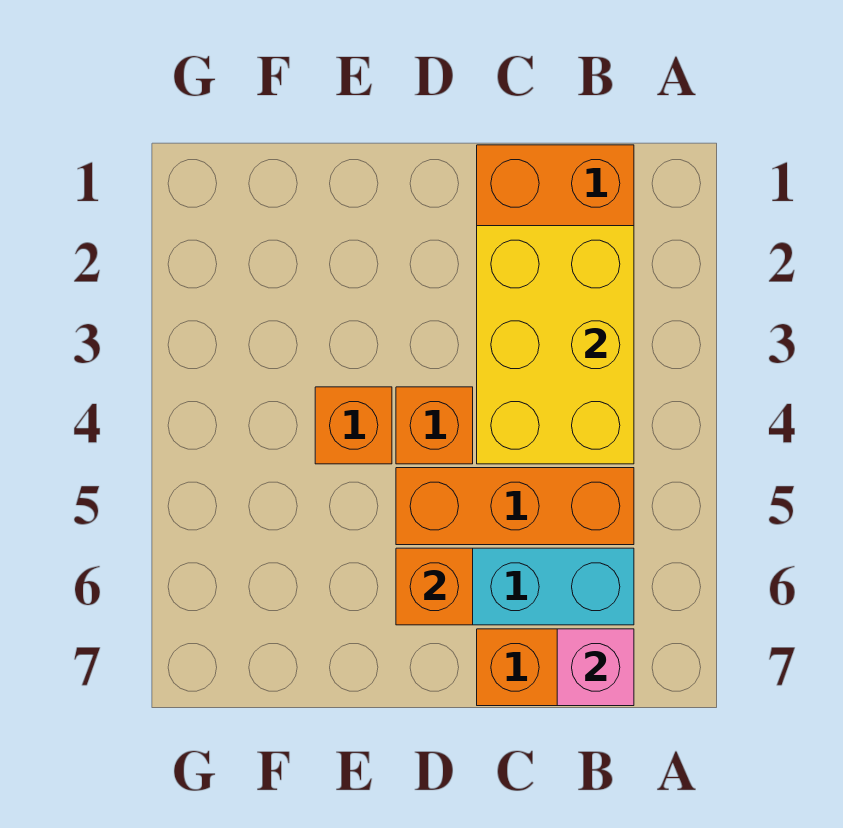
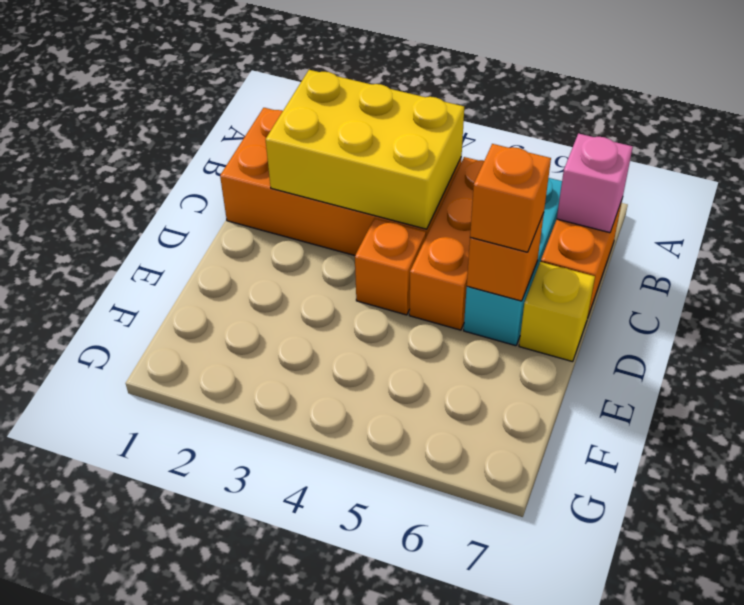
none -> yellow brick D7 level 1
orange brick E4 level 1 -> orange brick D6 level 3

